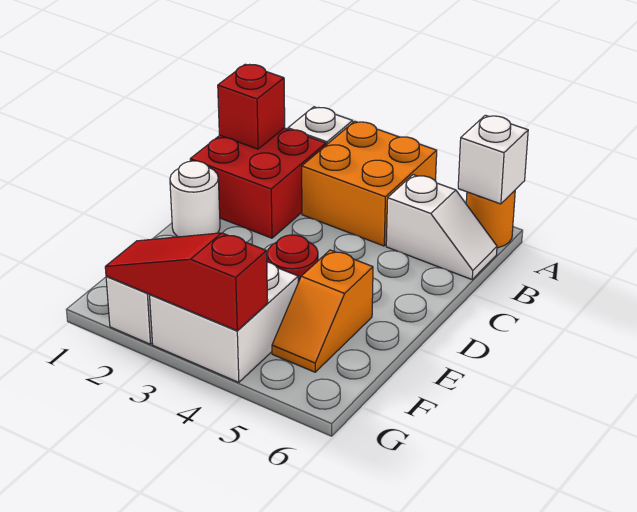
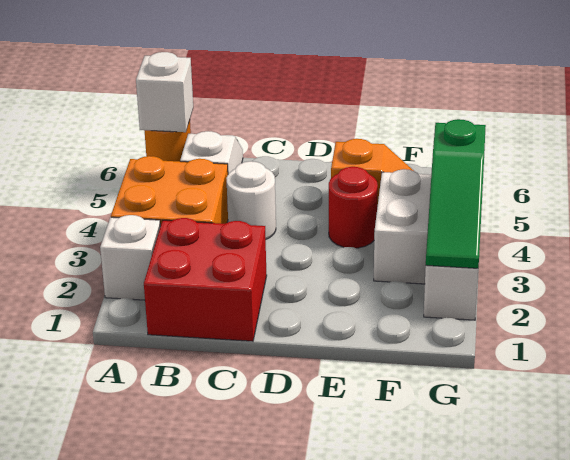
red brick B1 level 2 -> none
white round brick D1 level 1 -> white round brick C4 level 1
red slope G2:G4 level 2 top 4 -> green slope G2:G4 level 2 top 4

